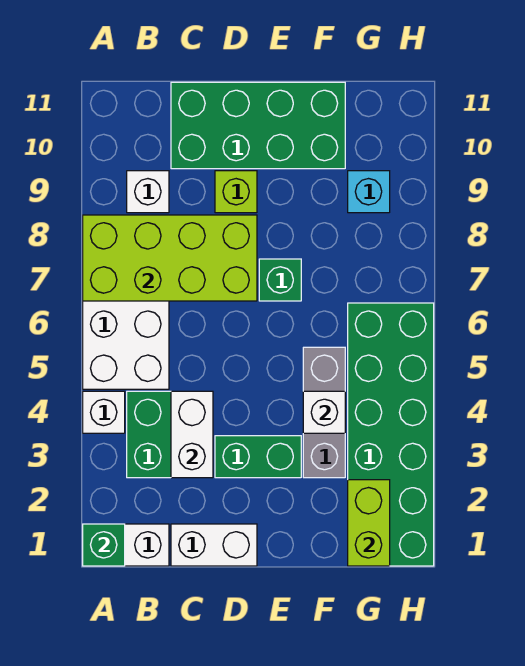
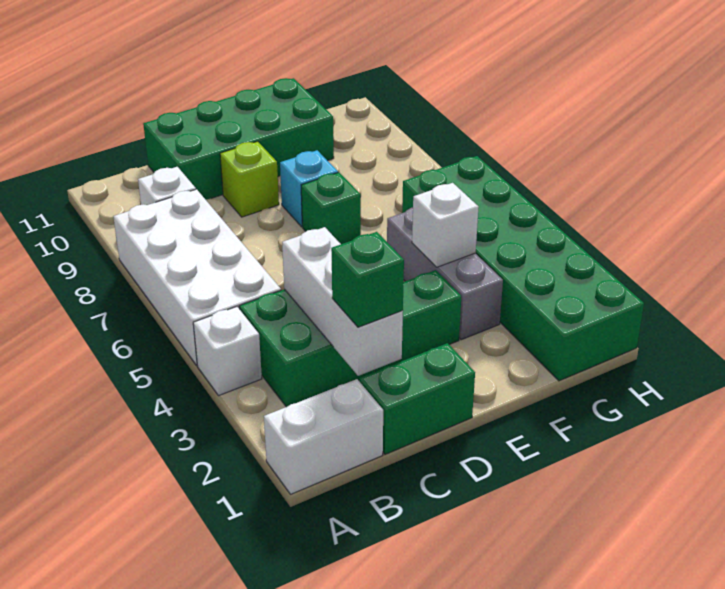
green brick A1 level 2 -> green brick C2 level 3
lime brick A7:D8 level 2 -> none
white brick C1:D1 level 1 -> green brick C1:D1 level 1
white brick C3:C4 level 2 -> white brick C2:C4 level 2
lime brick G1:G2 level 2 -> none
cyan brick G9 level 1 -> cyan brick E8 level 1

